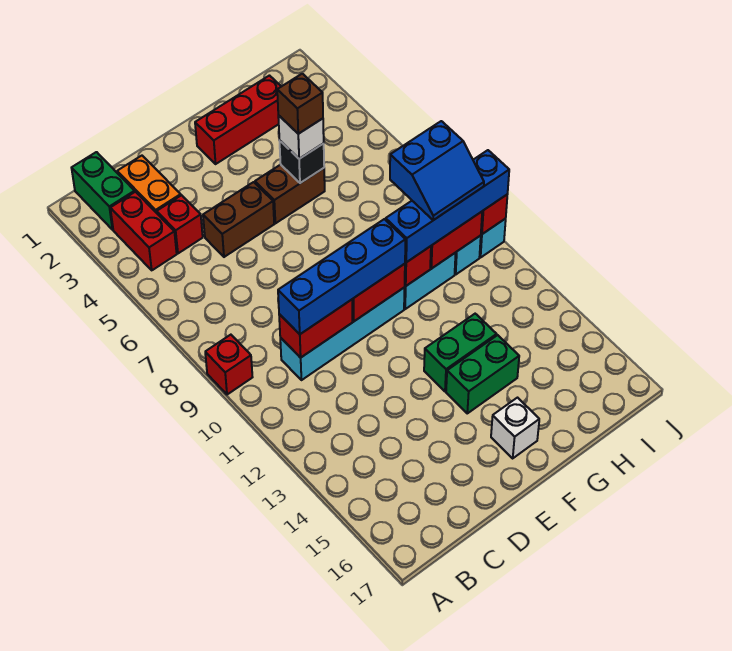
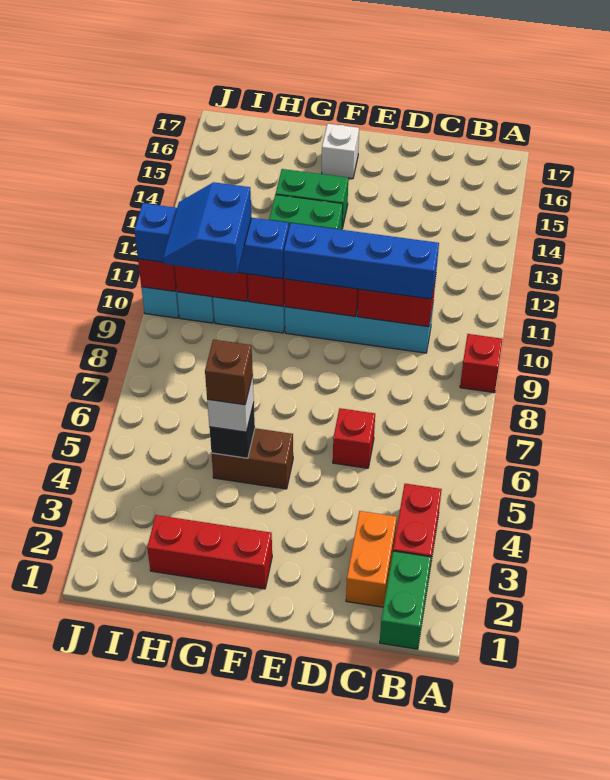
red brick C4 level 1 -> red brick D6 level 1
brown brick D5:E5 level 1 -> none
blue slope H9:I10 level 4 top 9 -> blue slope H9:I10 level 4 top H

